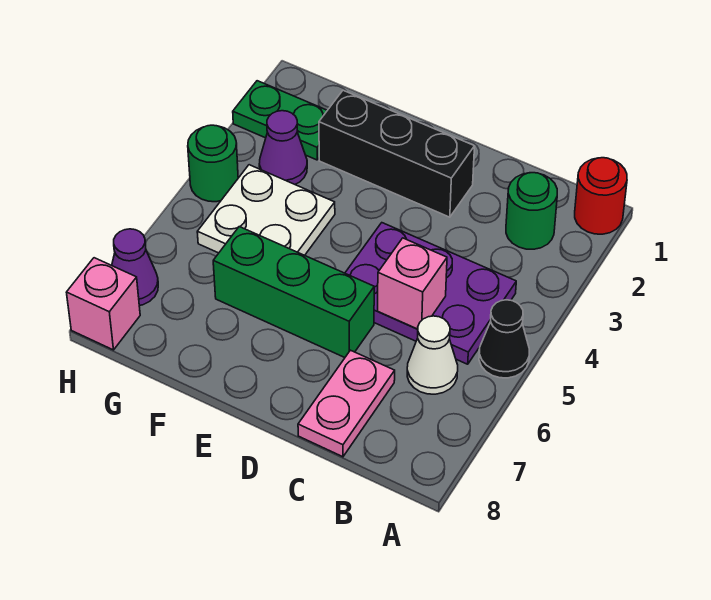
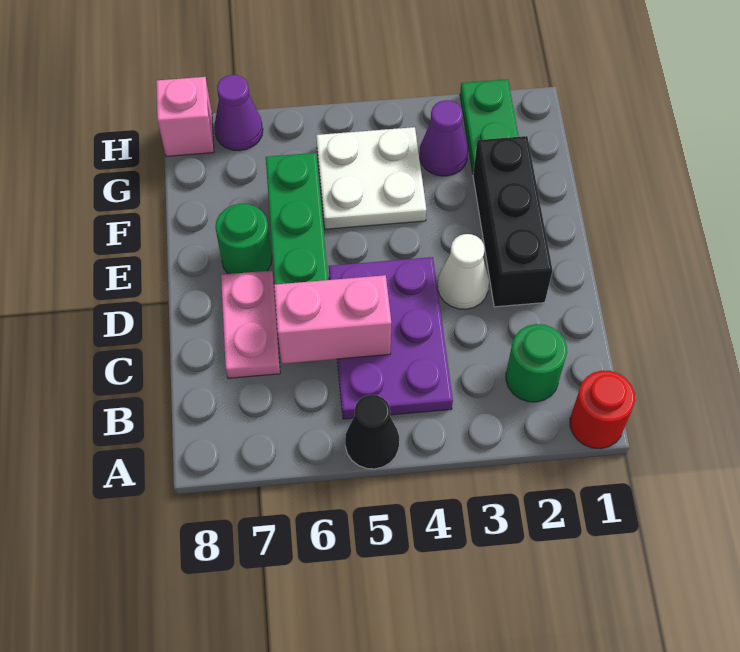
white cone B6 level 1 -> white cone D3 level 1
pink brick C5 level 2 -> pink brick C5:C6 level 2
pink plate C7:C8 level 1 -> pink plate C7:D7 level 1
green round brick H4 level 1 -> green round brick E7 level 1

